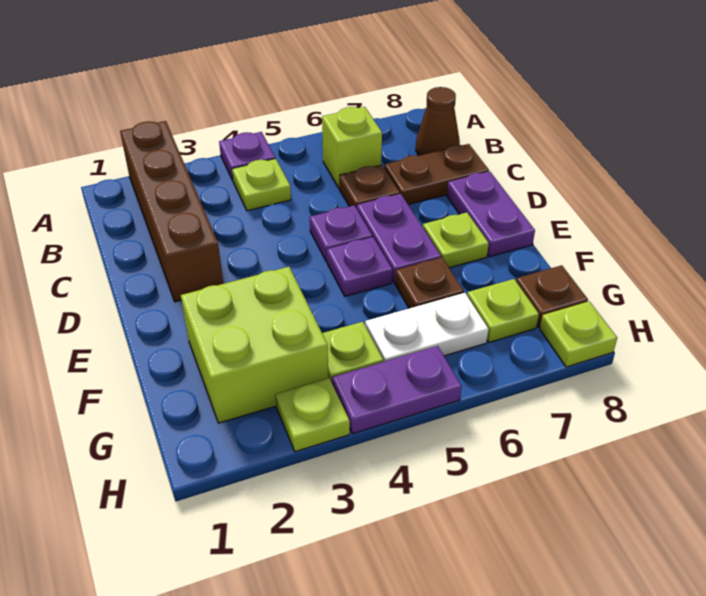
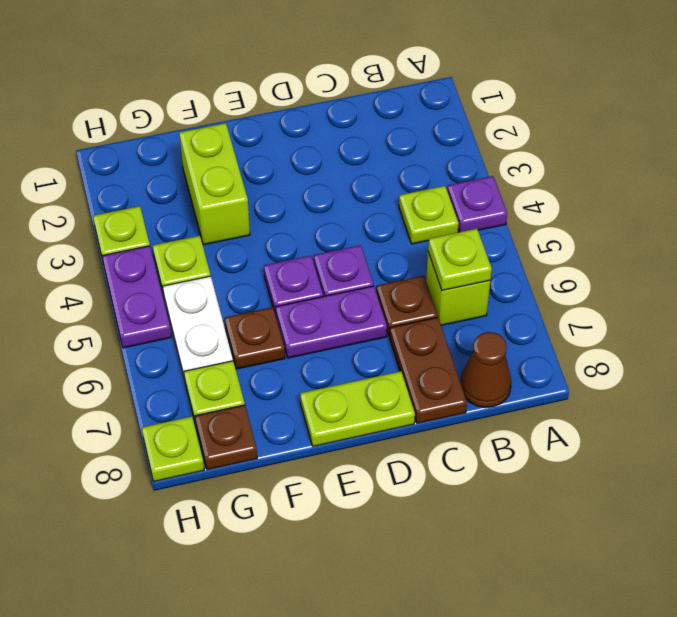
brown brick A2:D2 level 1 -> none
purple plate D8:E8 level 1 -> lime plate D8:E8 level 1
lime plate E7 level 1 -> lime plate B6 level 2
lime brick F2:G3 level 1 -> lime brick F2:F3 level 1

